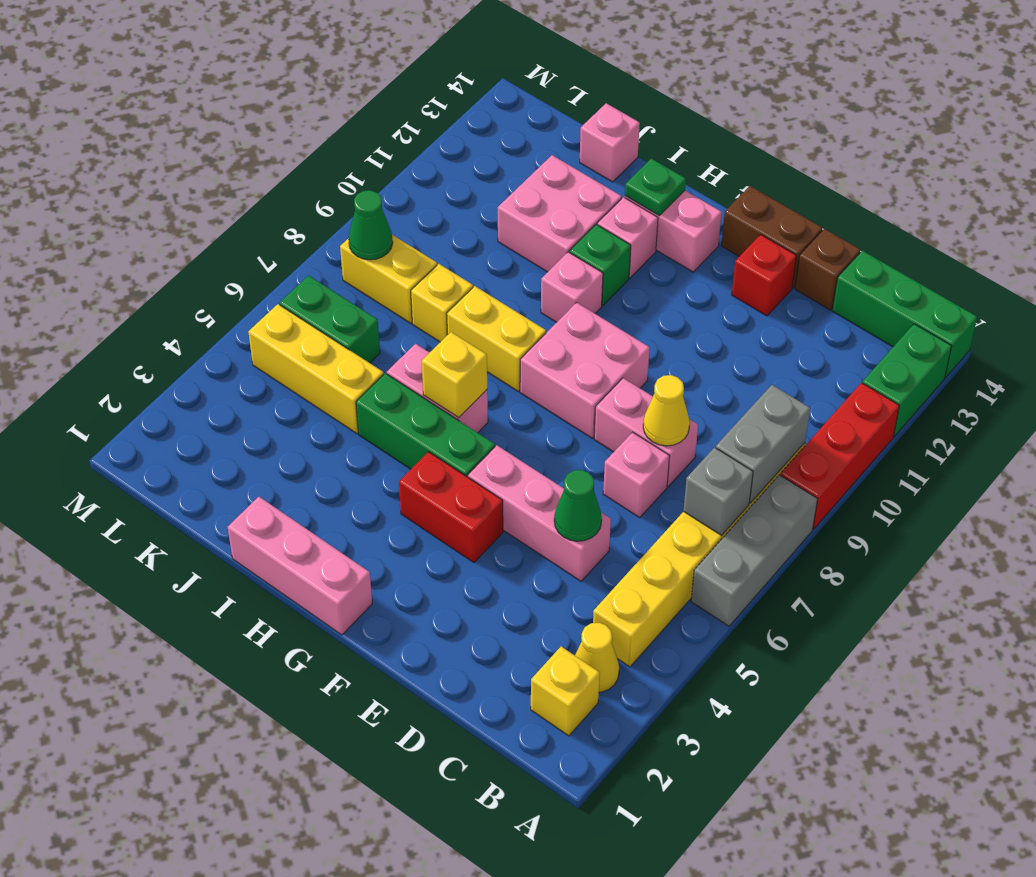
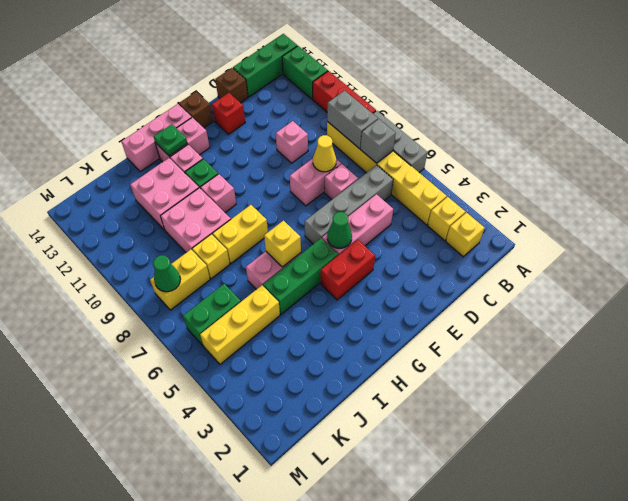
yellow cone B3 level 1 -> yellow brick B3 level 1
none -> grey brick C6:F6 level 1
green cone D5 level 2 -> green cone F5 level 2
brown brick E14:F14 level 1 -> brown brick F14 level 1
pink brick F8:G9 level 1 -> pink brick I9:J10 level 1
pink brick G1:I1 level 1 -> pink brick G14:I14 level 1
pink brick J14 level 1 -> pink brick D10 level 1

